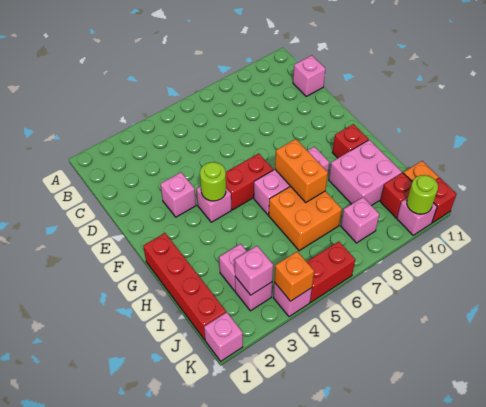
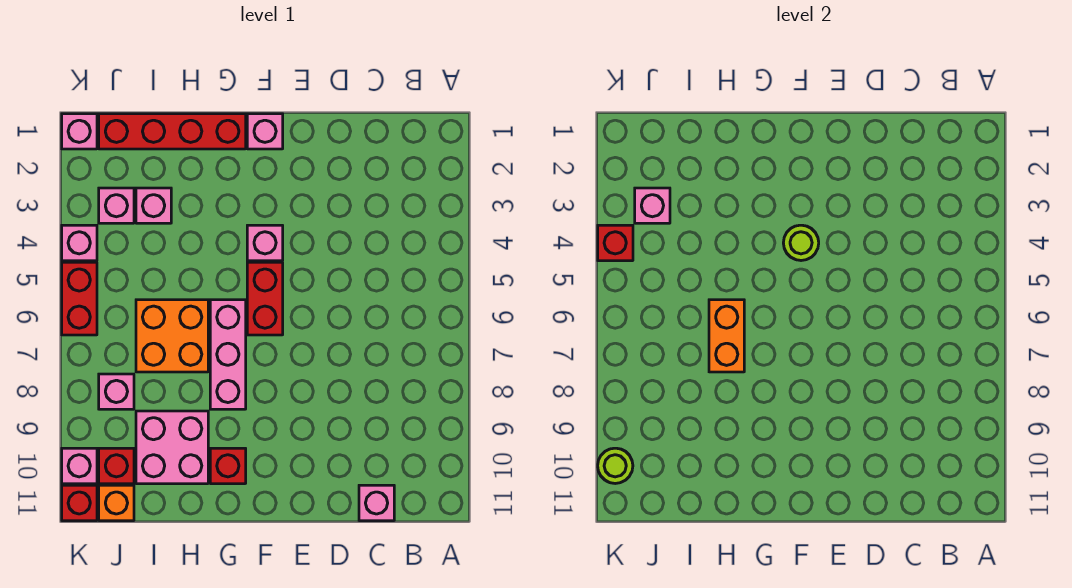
pink brick E3 level 1 -> pink brick F1 level 1
orange brick G7:H7 level 2 -> orange brick H6:H7 level 2
orange brick K4 level 2 -> red brick K4 level 2

